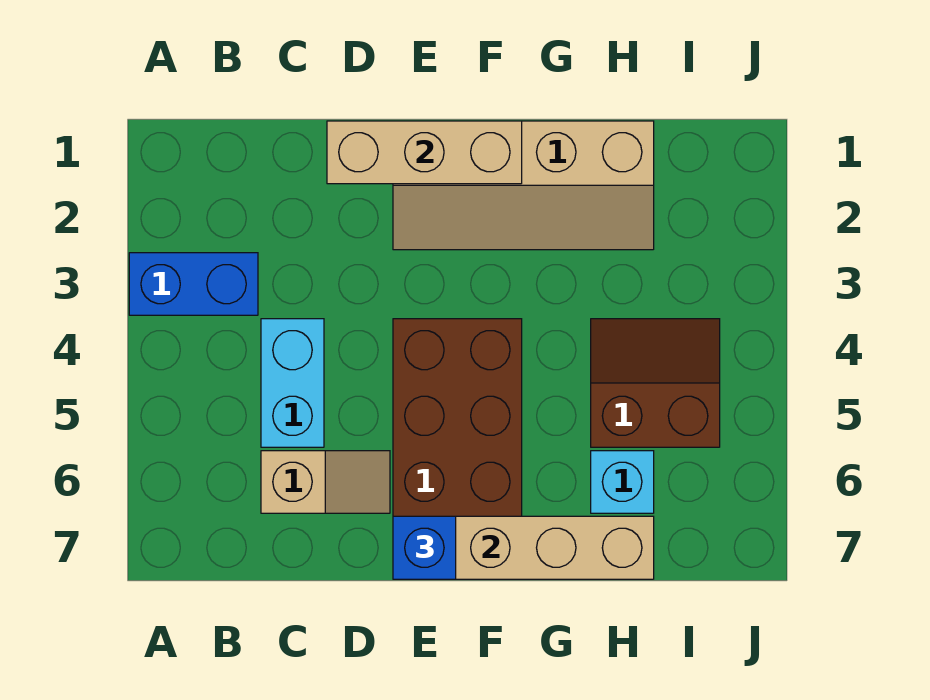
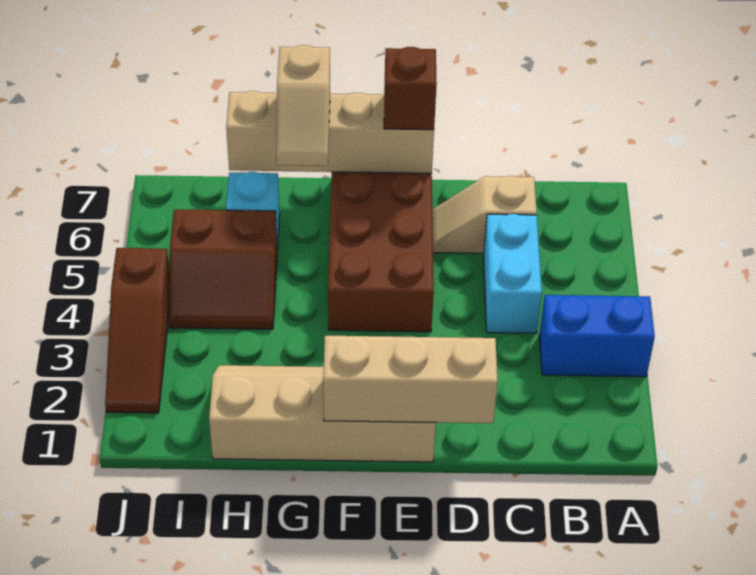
blue brick E7 level 3 -> brown brick E7 level 3
none -> tan slope G6:G7 level 3 top 7
none -> brown slope J2:J4 level 1 top 4

